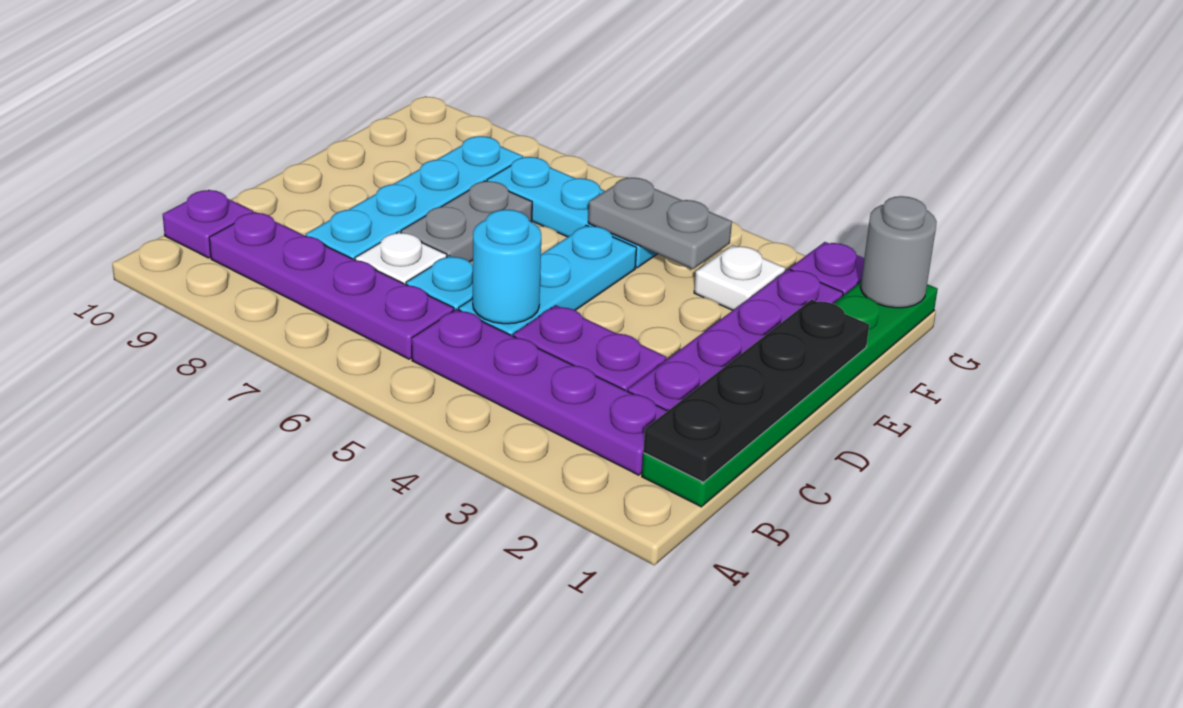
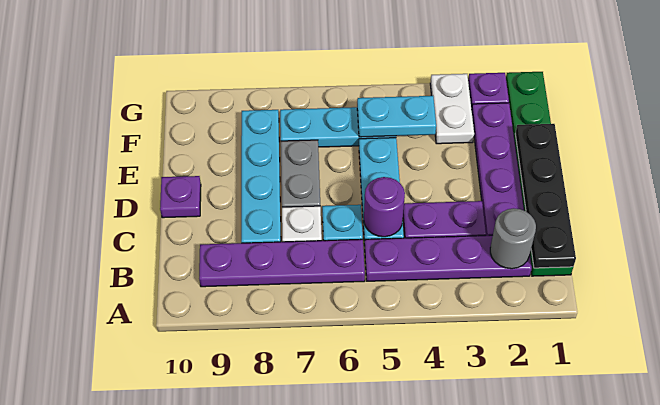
purple plate B10 level 1 -> purple plate D10 level 1
cyan round brick C5 level 2 -> purple round brick C5 level 2
white plate F3 level 1 -> white plate F3:G3 level 1
grey plate F4:F5 level 2 -> cyan plate F4:F5 level 2
grey round brick G1 level 2 -> grey round brick B2 level 2

